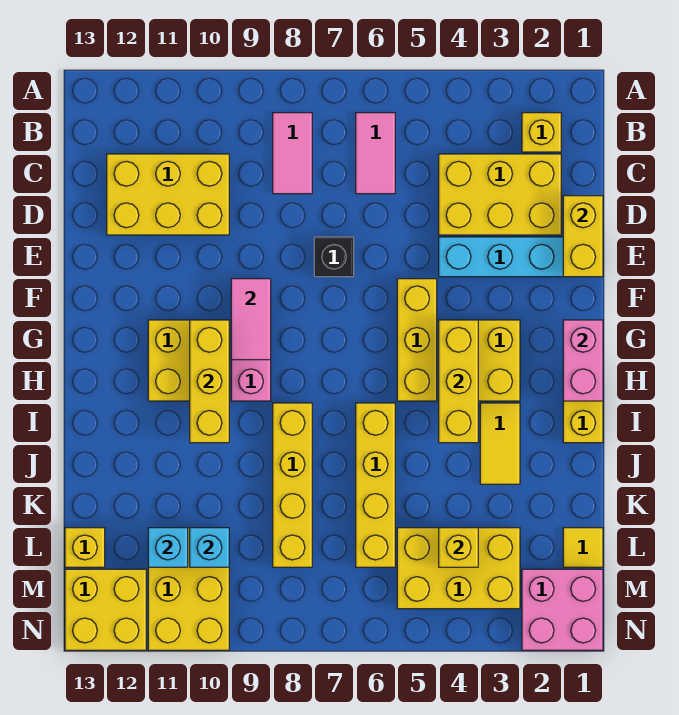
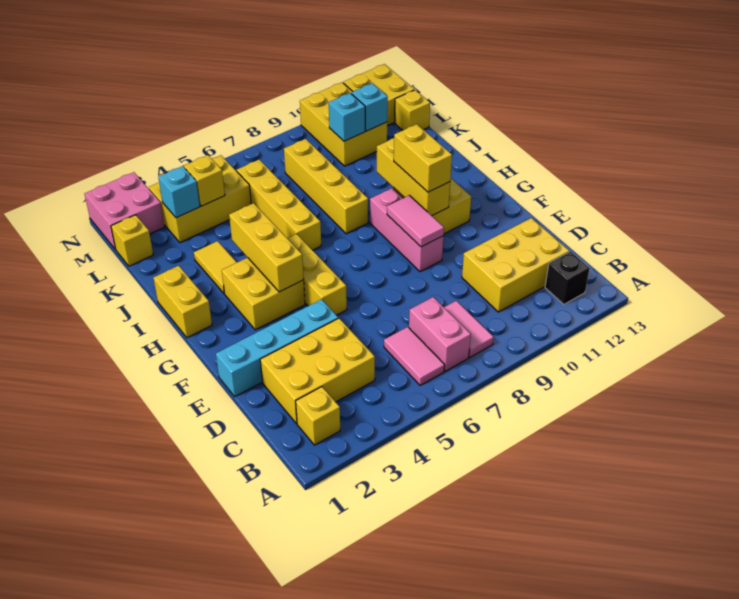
yellow brick D1:E1 level 2 -> yellow brick G10:H10 level 3
black brick E7 level 1 -> black brick B12 level 1
pink brick G1:H1 level 2 -> pink brick B7:C7 level 1
yellow tile L1 level 1 -> yellow brick L1 level 1
none -> cyan brick L3 level 2

